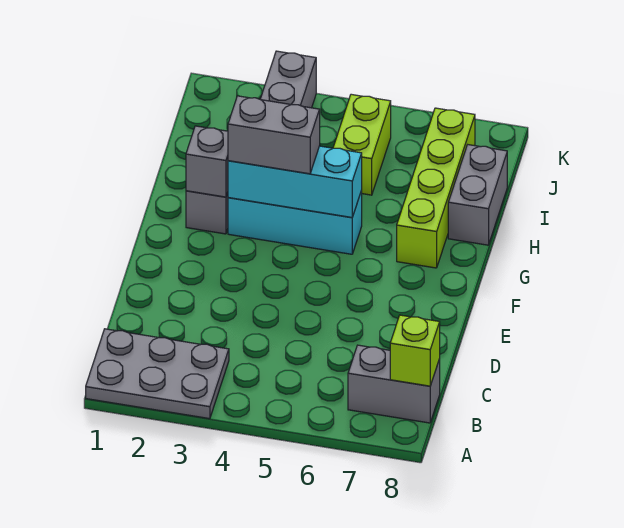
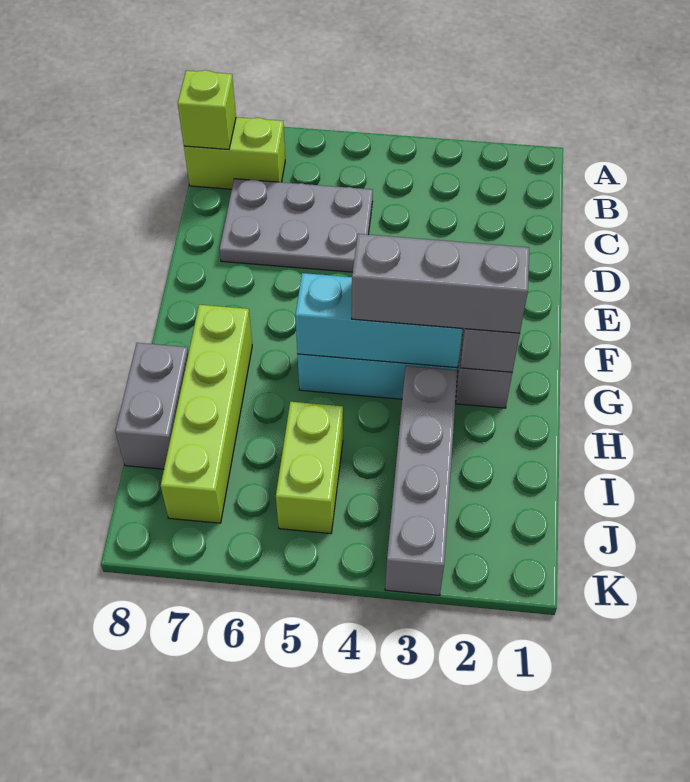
grey plate A1:B3 level 1 -> grey plate C5:D7 level 1
grey brick B7:B8 level 1 -> lime brick B7:B8 level 1
grey brick G3:G4 level 3 -> grey brick G2:G4 level 3

